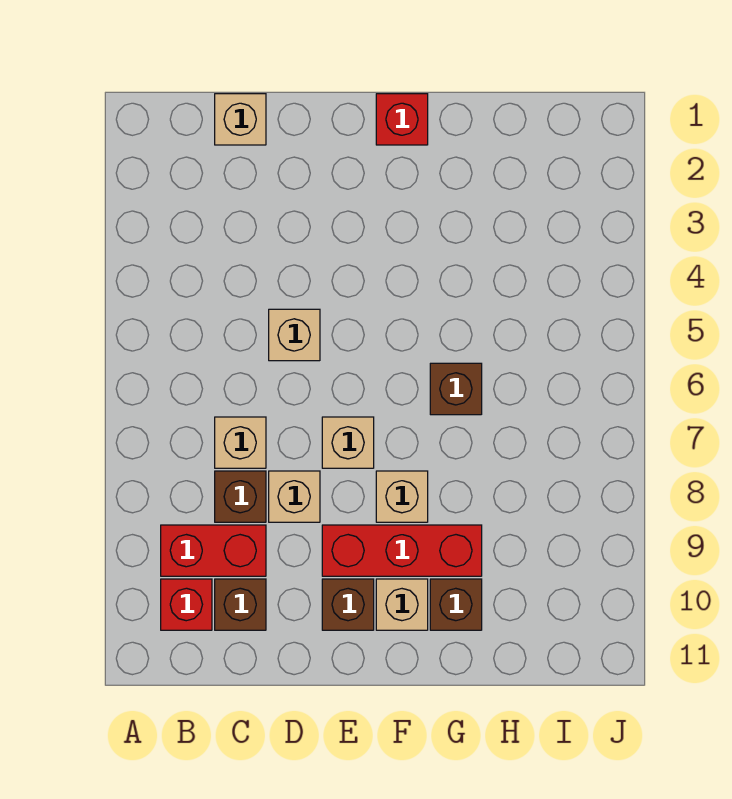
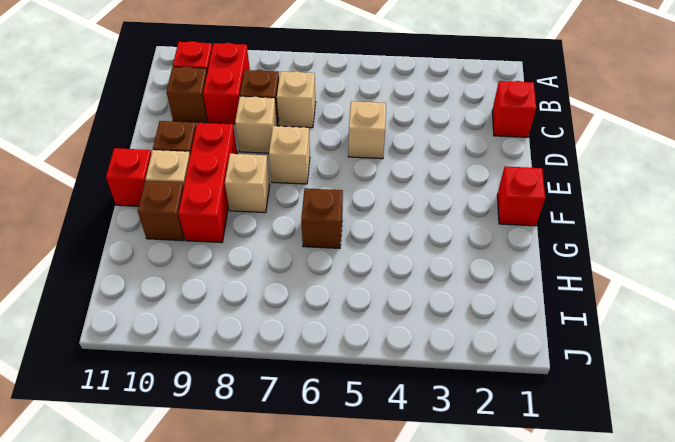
tan brick C1 level 1 -> red brick C1 level 1
none -> red brick F11 level 1

